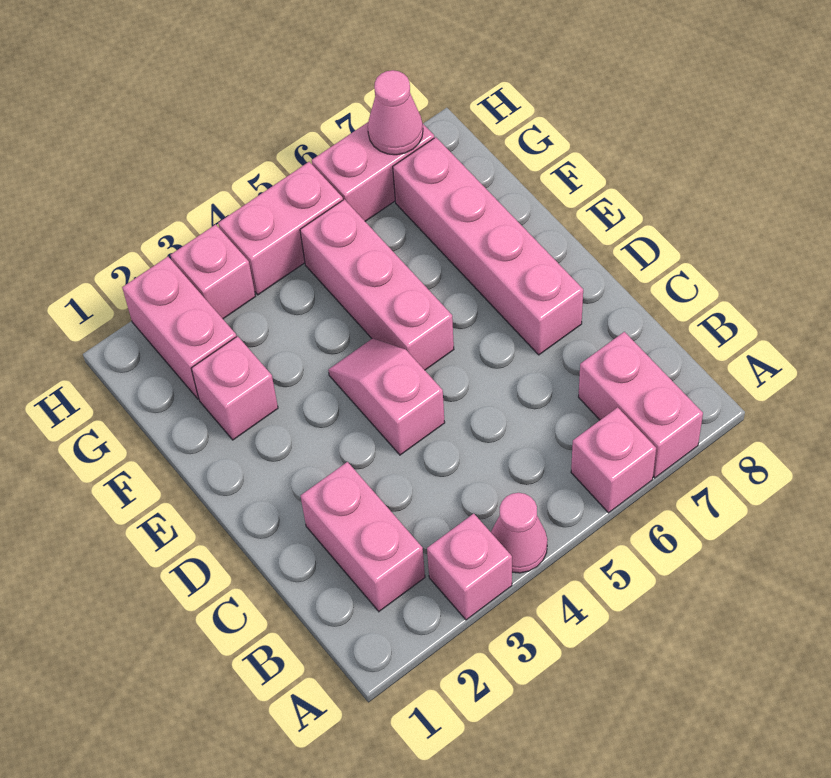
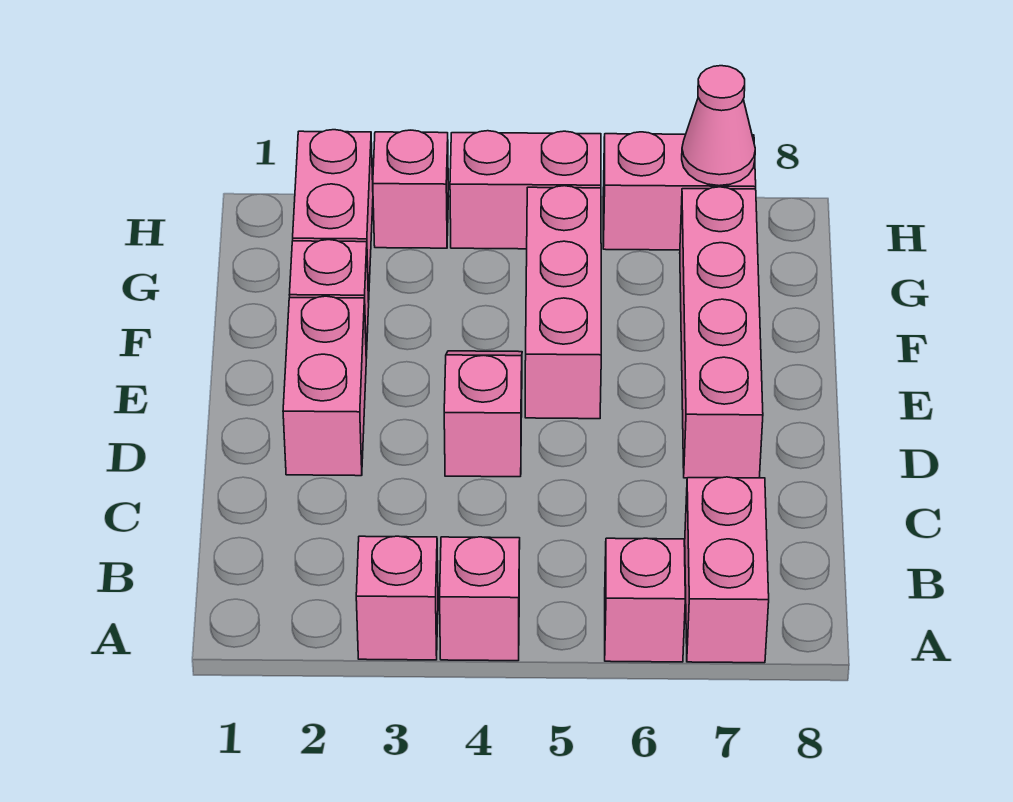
pink cone A4 level 1 -> pink brick A4 level 1
pink brick B2:C2 level 1 -> pink brick D2:E2 level 1

